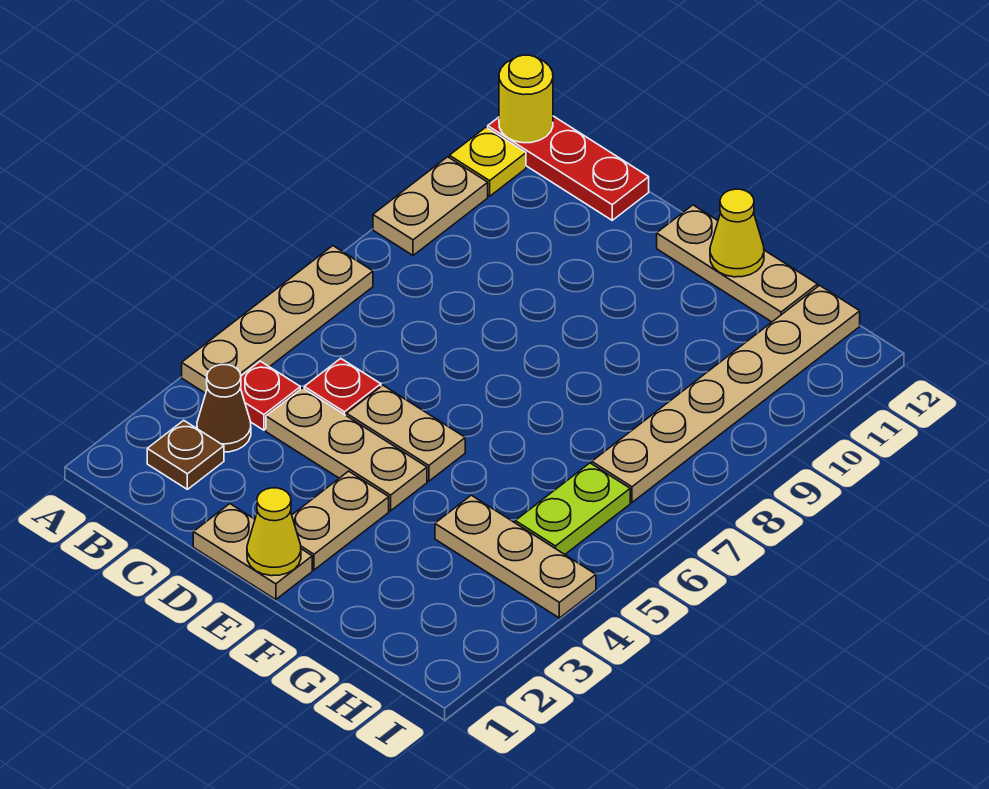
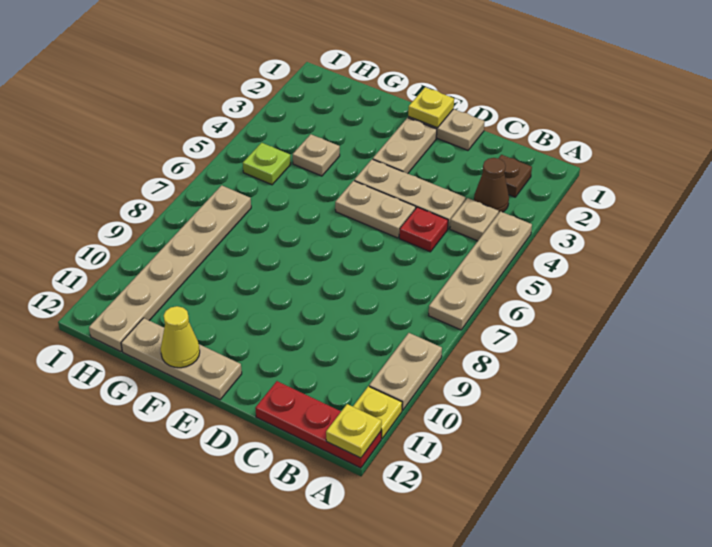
yellow round brick A12 level 2 -> yellow plate A12 level 2
red plate B4 level 1 -> tan plate B4 level 1
yellow cone E1 level 2 -> yellow plate E1 level 2
tan plate G4:I4 level 1 -> tan plate G4 level 1
lime plate H5:H6 level 1 -> lime plate H5 level 1

